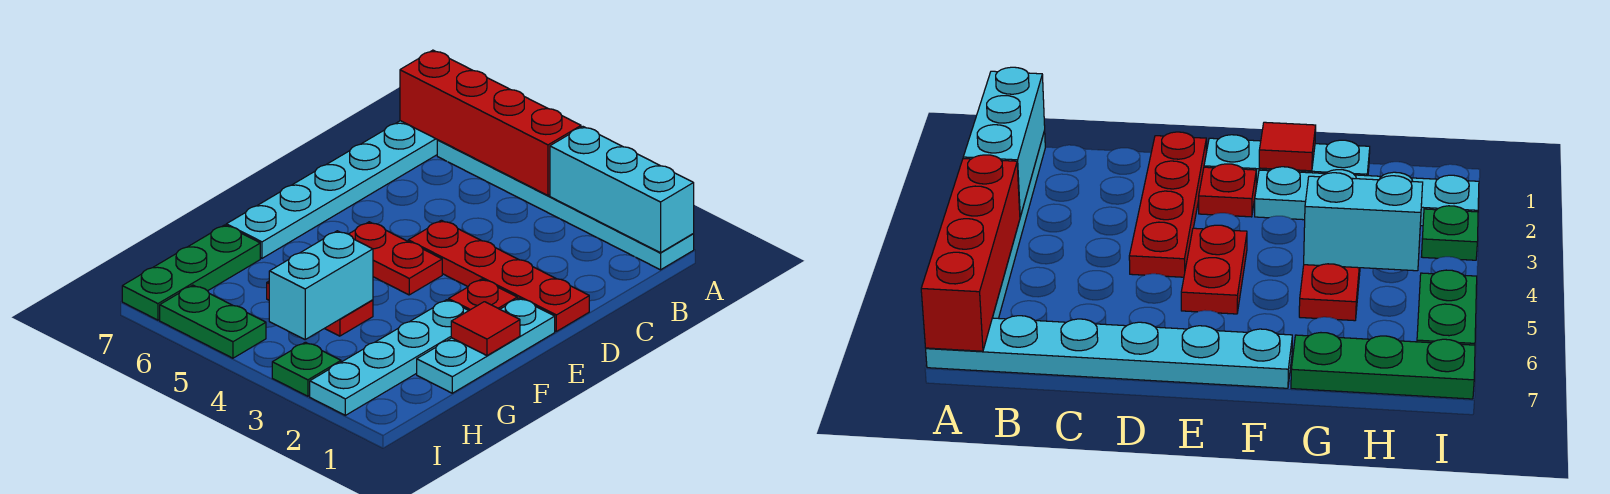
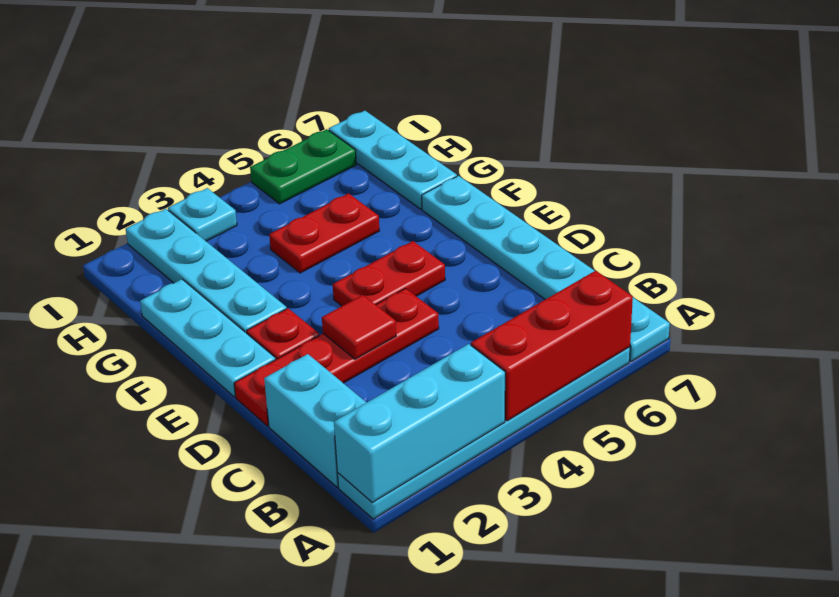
red brick A4:A7 level 2 -> red brick A4:A6 level 2
red tile F1 level 2 -> red tile D3 level 2
cyan brick G4:H4 level 2 -> cyan brick B1:C1 level 1
green plate G7:I7 level 1 -> cyan plate G7:I7 level 1
green plate I3 level 1 -> cyan plate I3 level 1

